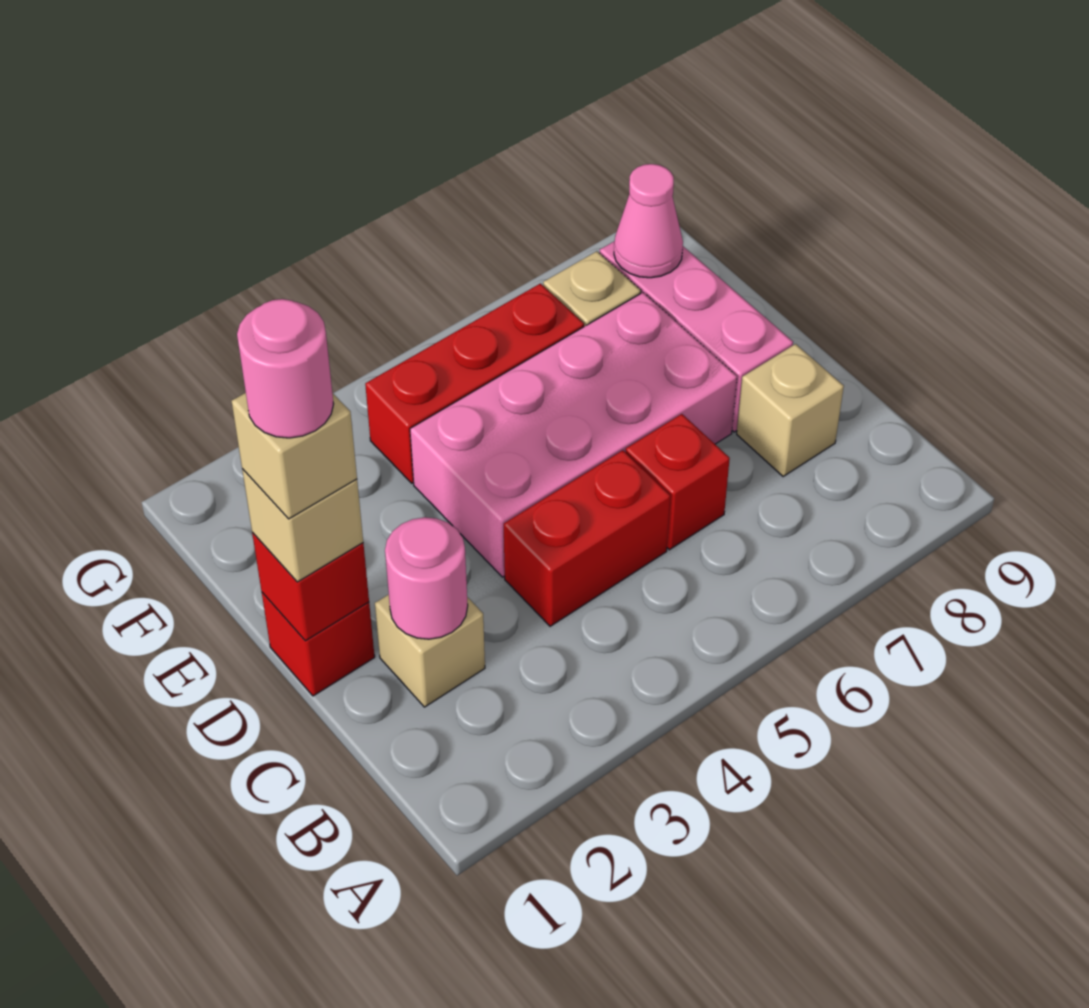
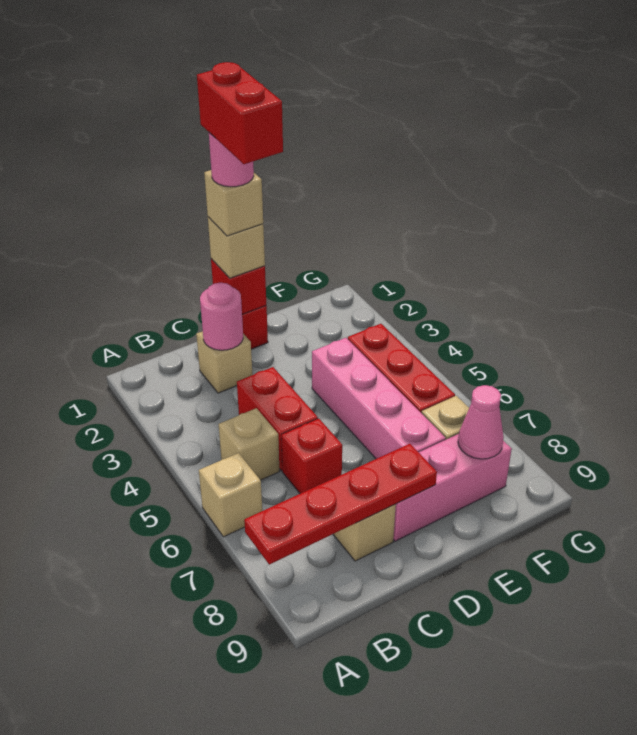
none -> tan brick A6 level 1
none -> red plate A8:D8 level 2
none -> tan brick B5 level 1
none -> red brick D1:D2 level 6
pink brick D4:E7 level 1 -> pink brick E4:E7 level 1

